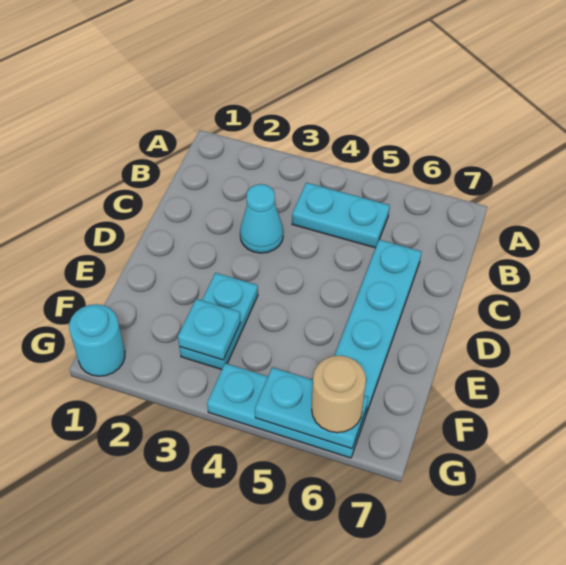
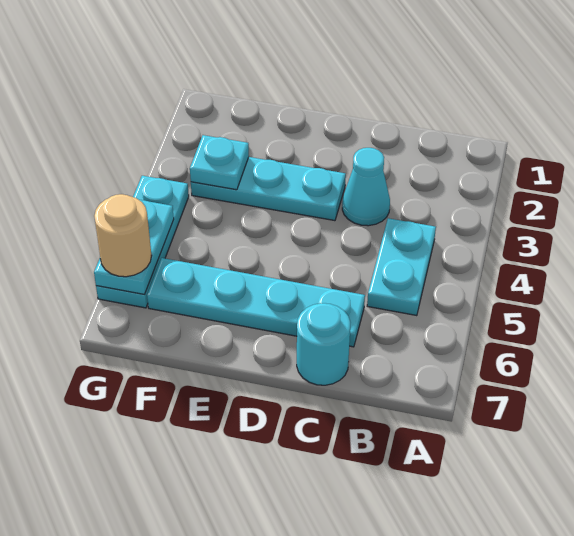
cyan plate E3:F3 level 1 -> cyan plate D3:F3 level 1
cyan round brick G1 level 1 -> cyan round brick C7 level 1

